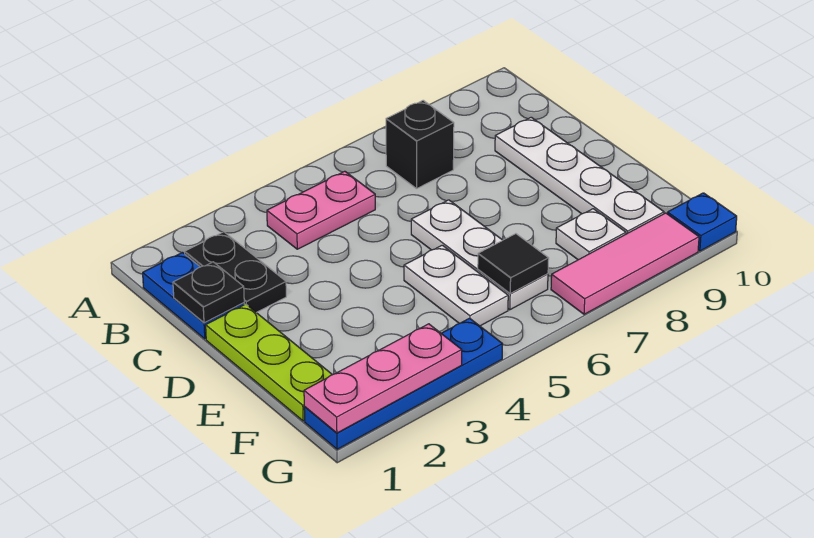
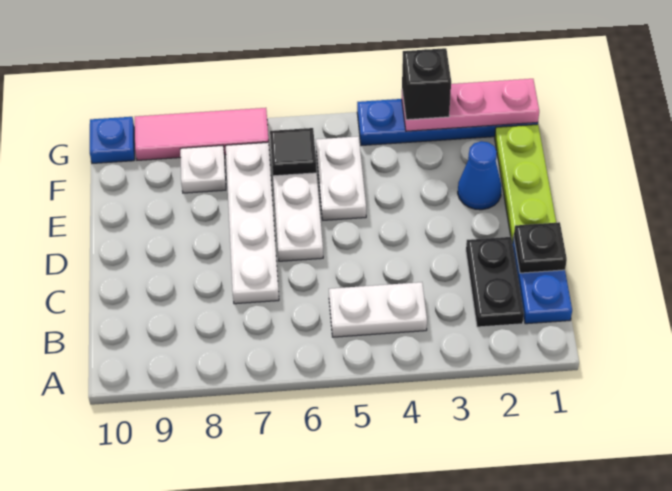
pink plate B4:B5 level 1 -> white plate B4:B5 level 1
black brick B7 level 1 -> black brick G3 level 3
white plate C9:F9 level 1 -> white plate C7:F7 level 1
none -> blue cone E2 level 1

